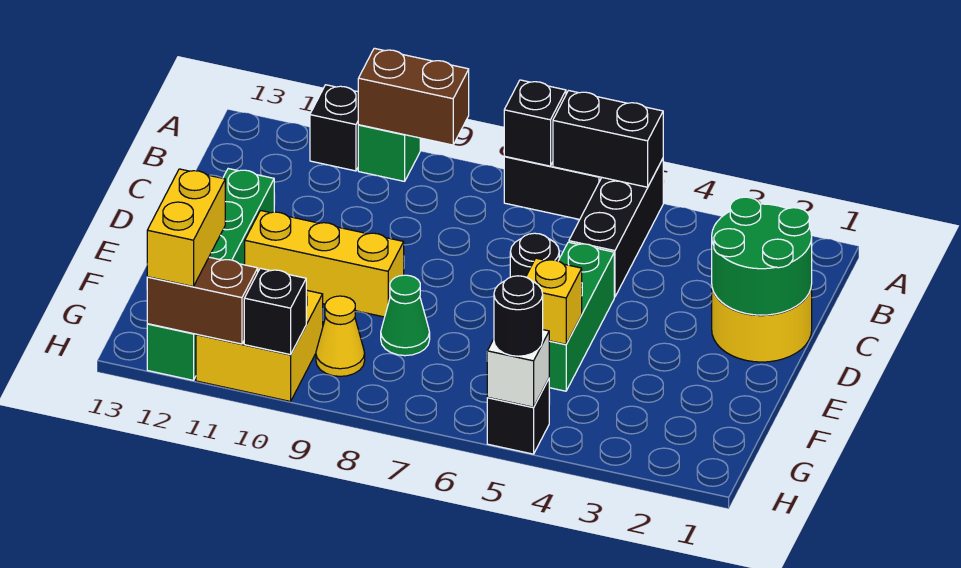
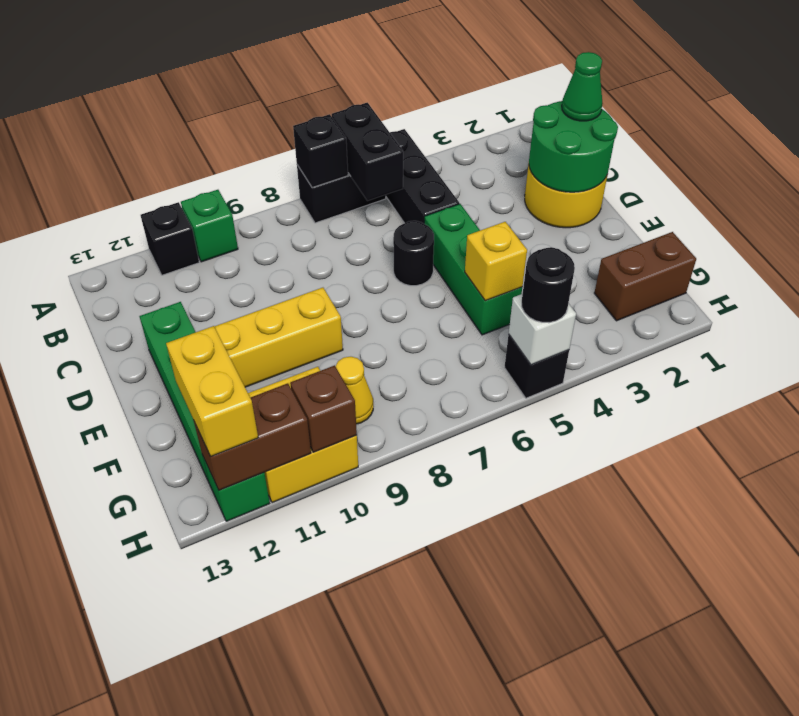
black brick A5:A6 level 2 -> black brick A6:B6 level 2
brown brick A9:A10 level 2 -> brown brick G1:G2 level 1
green cone F8 level 1 -> green cone C1 level 3
black brick H10 level 2 -> brown brick H10 level 2

